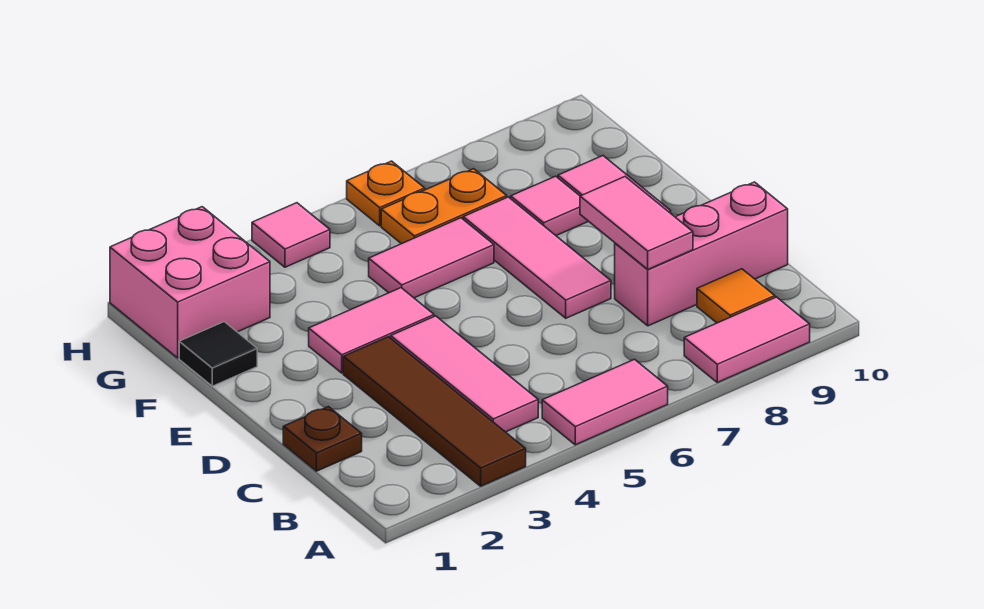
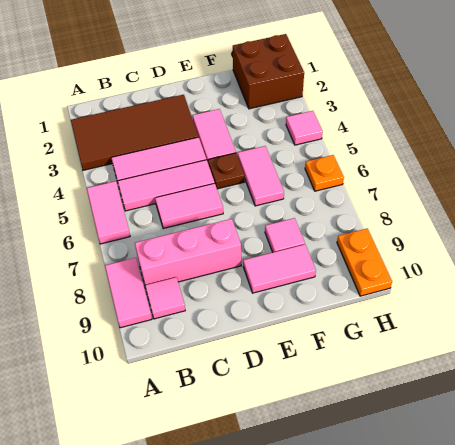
brown tile A3:D3 level 1 -> brown tile A2:D3 level 1
orange tile B9 level 1 -> pink tile B9 level 1
brown plate C1 level 1 -> brown plate E5 level 1
pink brick C8:C10 level 1 -> pink brick B8:D8 level 1
pink tile C8:D8 level 2 -> pink tile C6:D6 level 1
pink tile D7:F7 level 1 -> pink tile B5:D5 level 1
black tile F1 level 1 -> none
pink brick G1:H2 level 1 -> brown brick G1:H2 level 1
orange plate G6:G7 level 1 -> orange plate H9:H10 level 1

